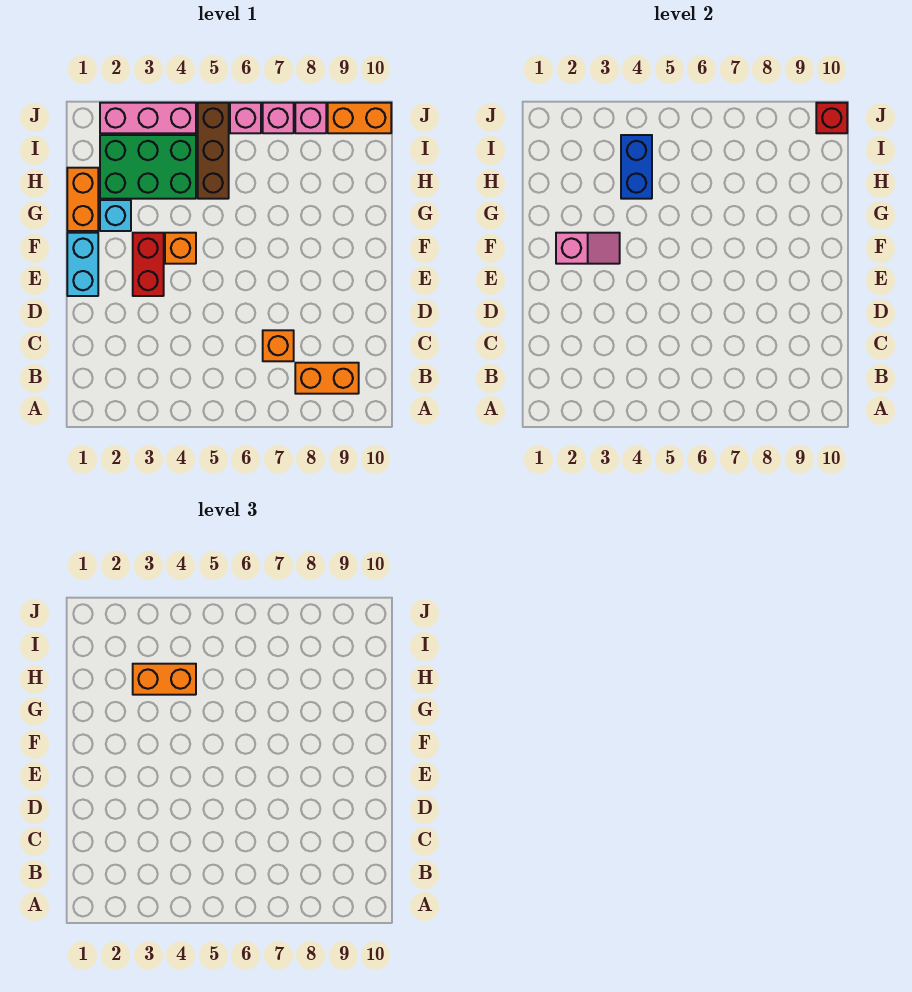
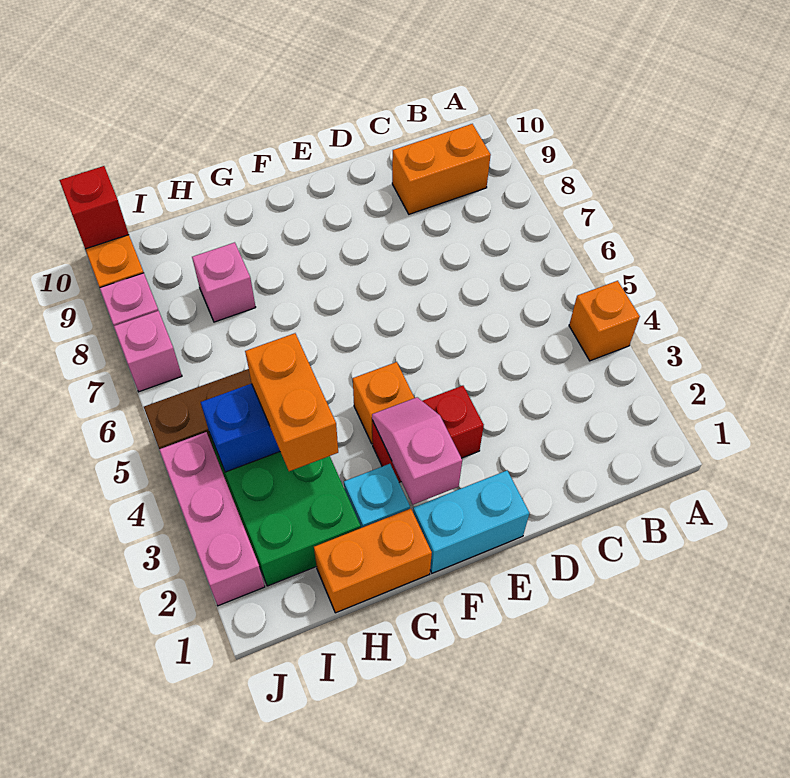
orange brick B8:B9 level 1 -> orange brick B9:C9 level 1
orange brick C7 level 1 -> orange brick A4 level 1
pink brick J6 level 1 -> pink brick H8 level 1

